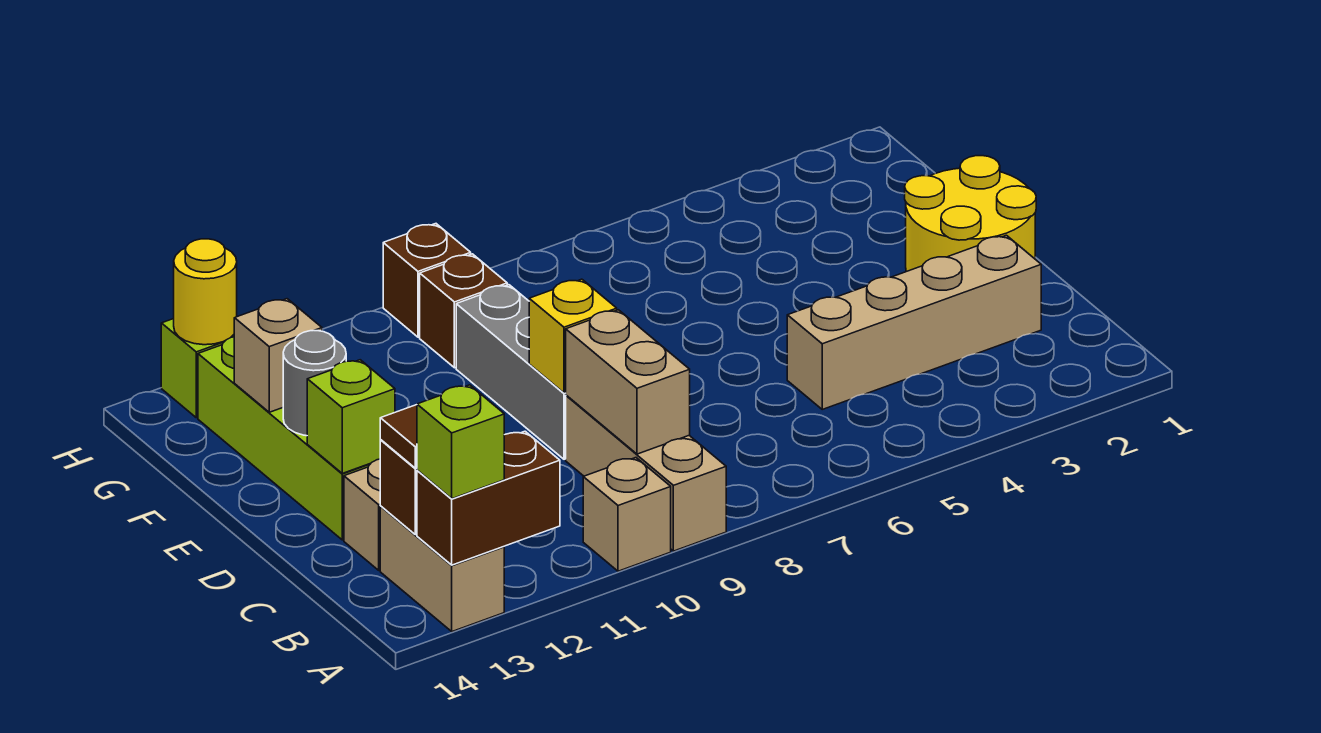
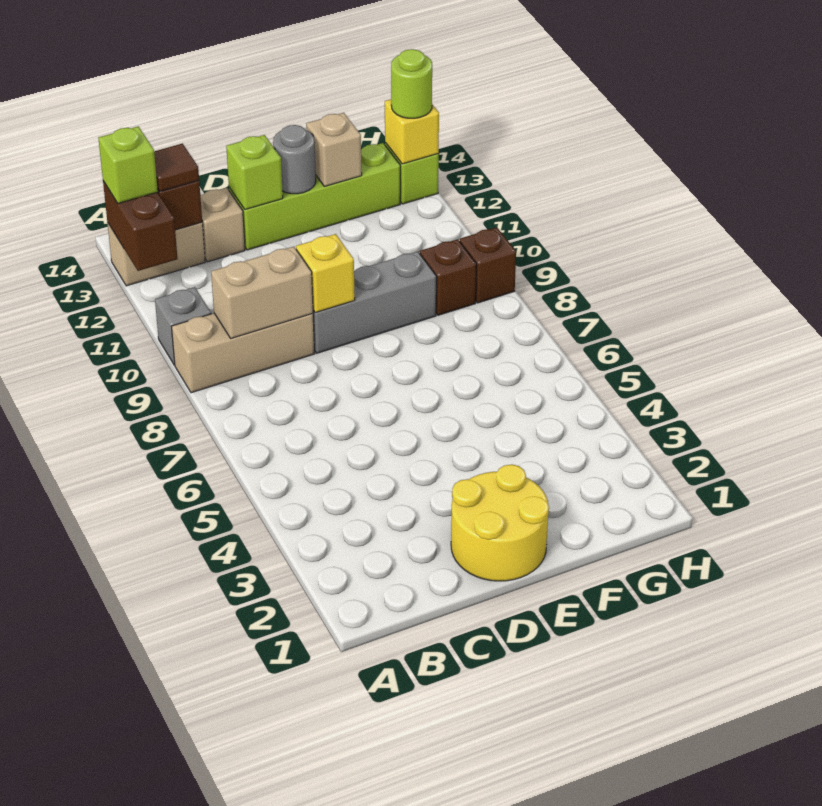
tan brick A10 level 1 -> grey brick A10 level 1
tan brick C2:C5 level 1 -> none
yellow round brick H13 level 2 -> yellow brick H13 level 2
none -> lime round brick H13 level 3

